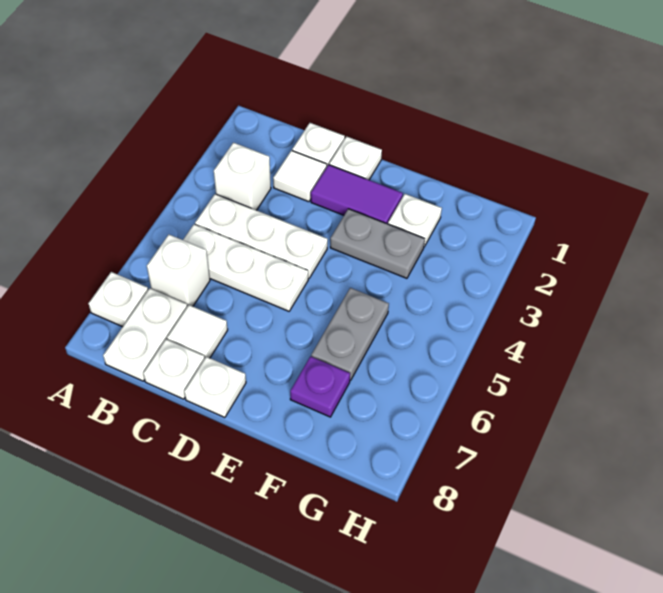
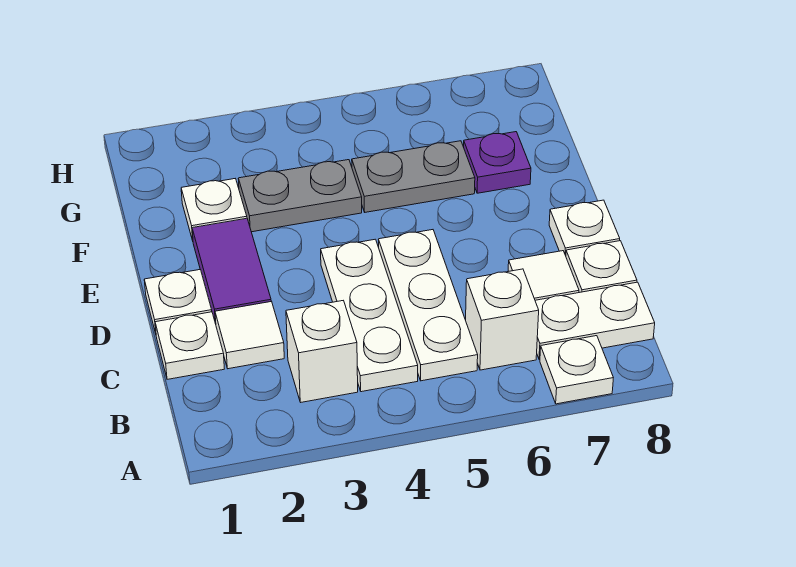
grey plate E3:F3 level 1 -> grey plate F3:F4 level 1

